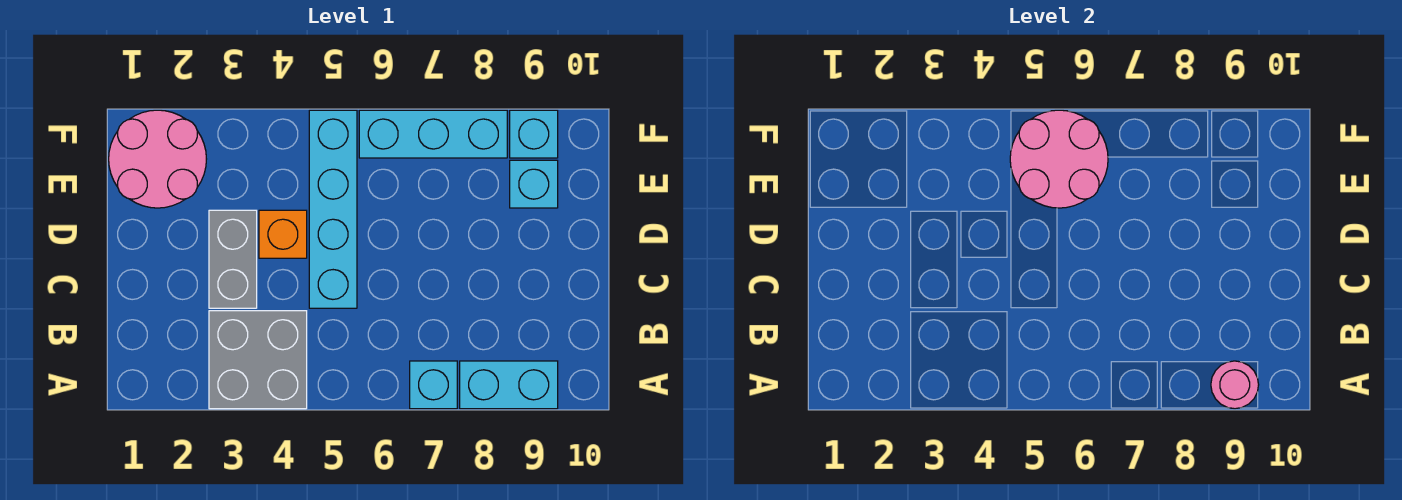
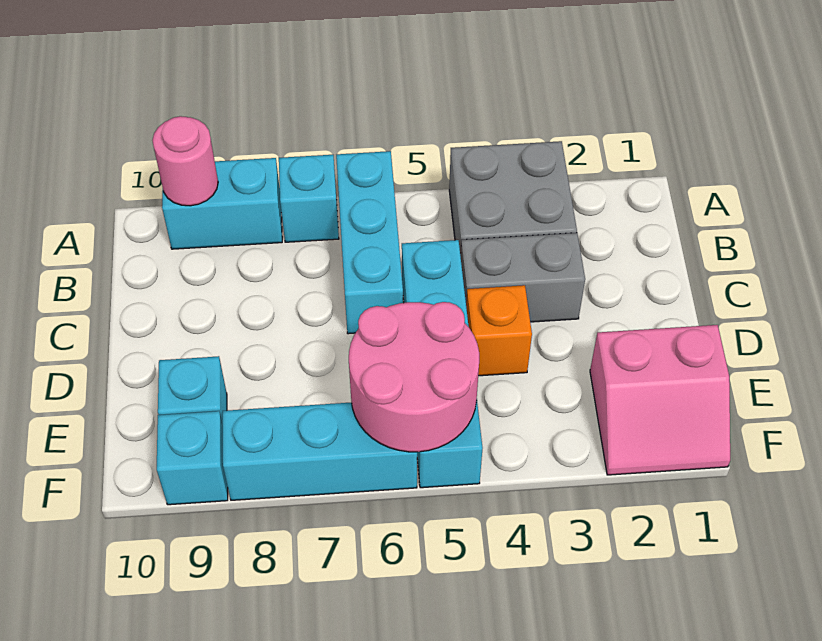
none -> cyan brick A6:C6 level 1
grey brick C3:D3 level 1 -> grey brick C3:C4 level 1
pink round brick E1:F2 level 1 -> pink slope E1:F2 level 1 top E

